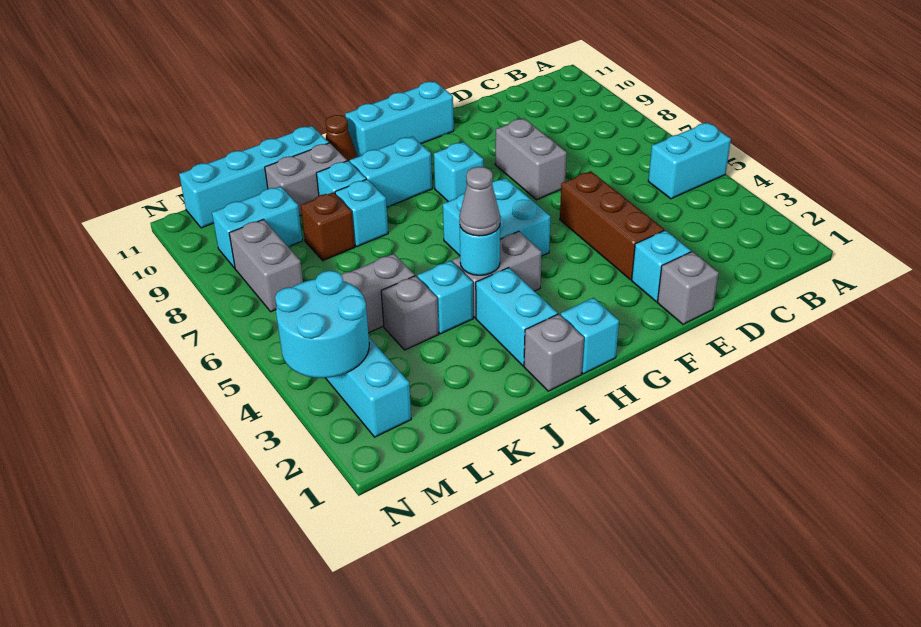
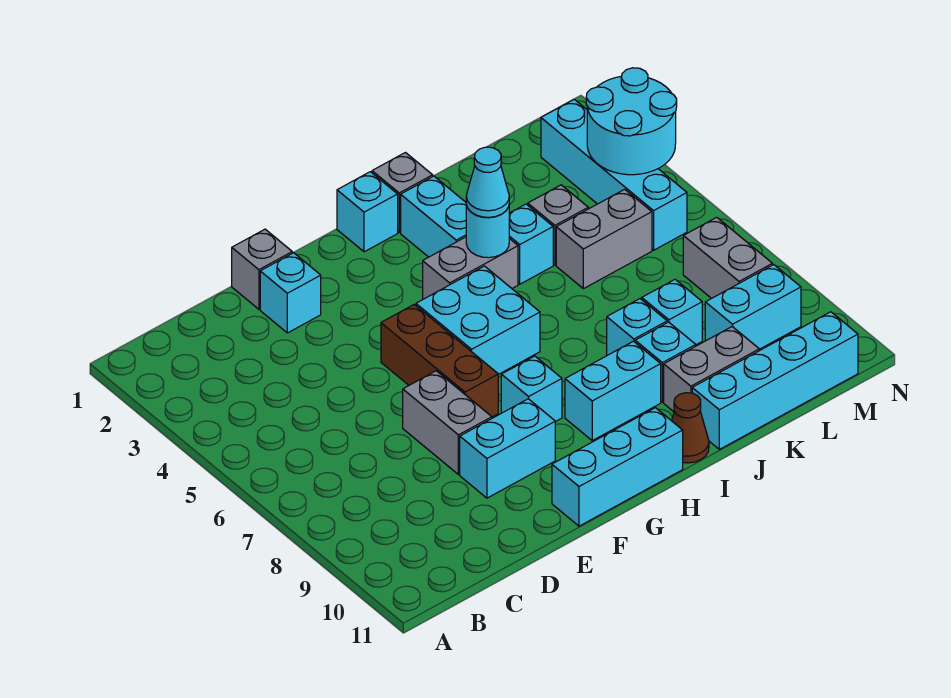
cyan brick A5:B5 level 1 -> cyan brick E9:F9 level 1
brown brick E3:E5 level 1 -> brown brick F5:F7 level 1
grey cone I4 level 3 -> cyan cone I4 level 3
brown brick K8 level 1 -> cyan brick K8 level 1

